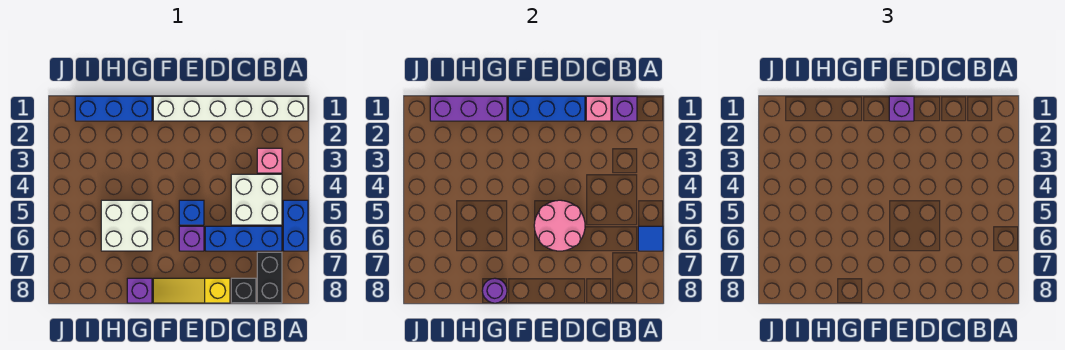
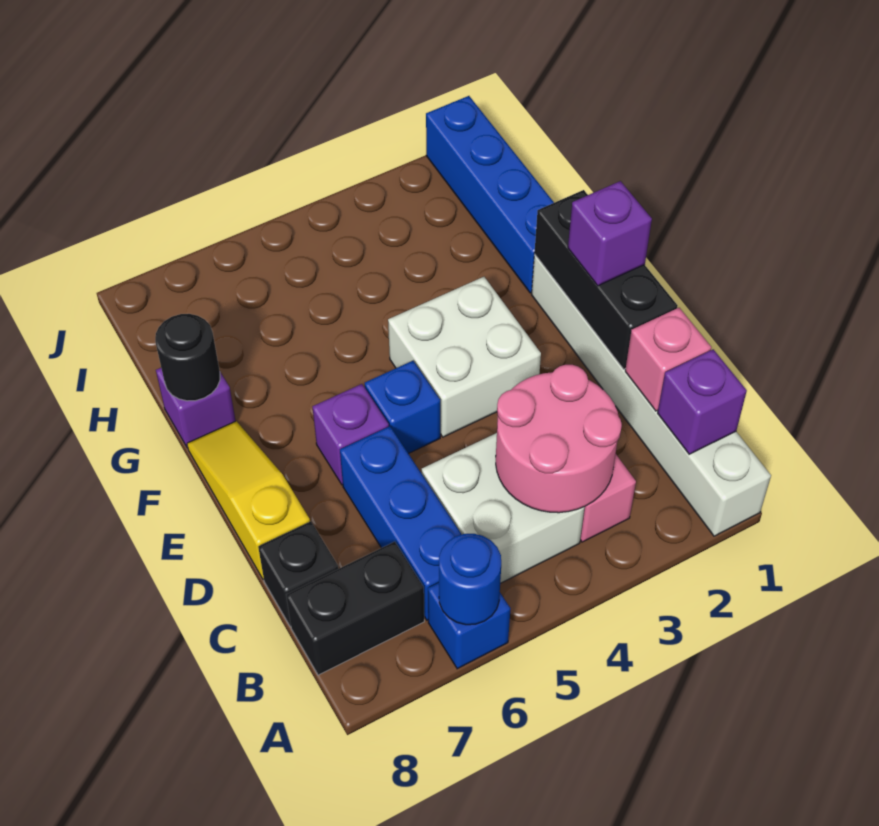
blue brick A5:A6 level 1 -> blue brick A6 level 1
blue tile A6 level 2 -> blue round brick A6 level 2
blue brick D1:F1 level 2 -> black brick D1:F1 level 2
pink round brick D5:E6 level 2 -> pink round brick B3:C4 level 2
blue brick G1:I1 level 1 -> blue brick G1:J1 level 1
purple brick G1:I1 level 2 -> none
white brick G5:H6 level 1 -> white brick E3:F4 level 1
purple round brick G8 level 2 -> black round brick G8 level 2

